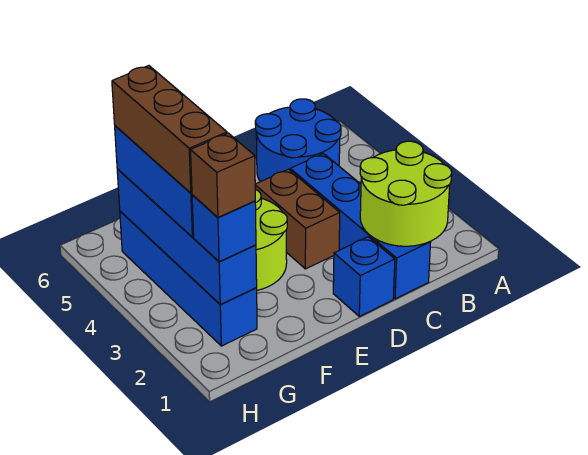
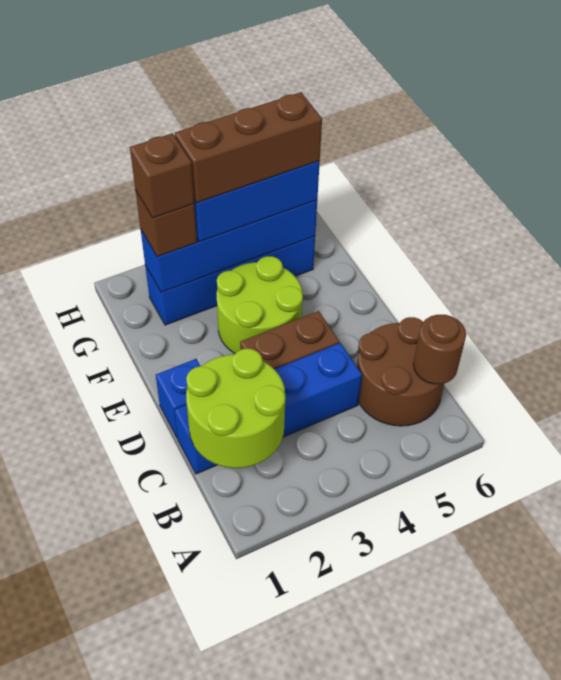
blue round brick B5:C6 level 1 -> brown round brick B5:C6 level 1
none -> brown round brick B6 level 2
blue brick G2 level 3 -> brown brick G2 level 3

